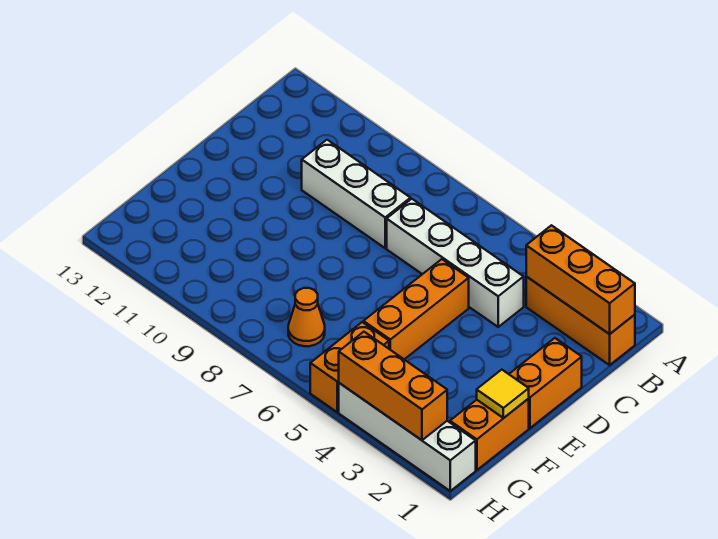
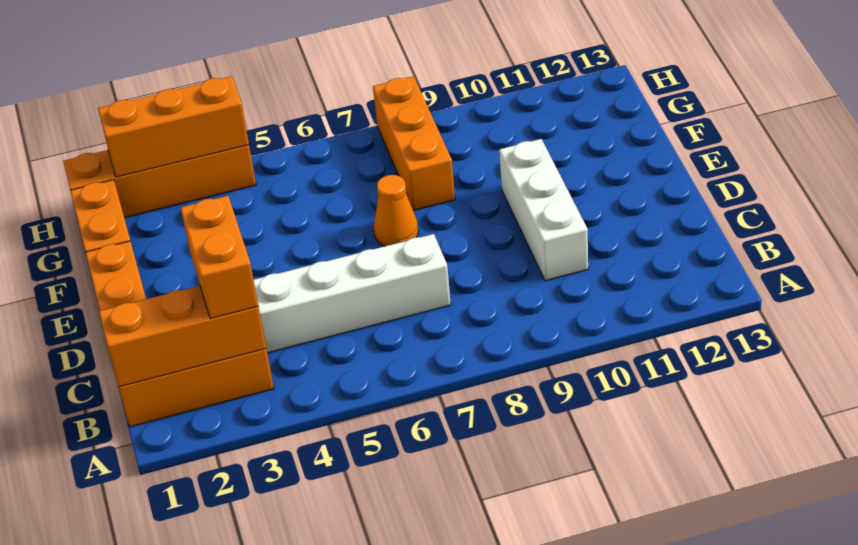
white brick C8:C10 level 1 -> white brick C10:E10 level 1
orange brick D5:F5 level 1 -> orange brick F8:H8 level 1
yellow tile F1 level 2 -> none
orange brick G5:H5 level 1 -> orange brick B3:C3 level 3
orange cone G7 level 1 -> orange cone E7 level 1
white brick H1:H4 level 1 -> orange brick H1:H4 level 1

